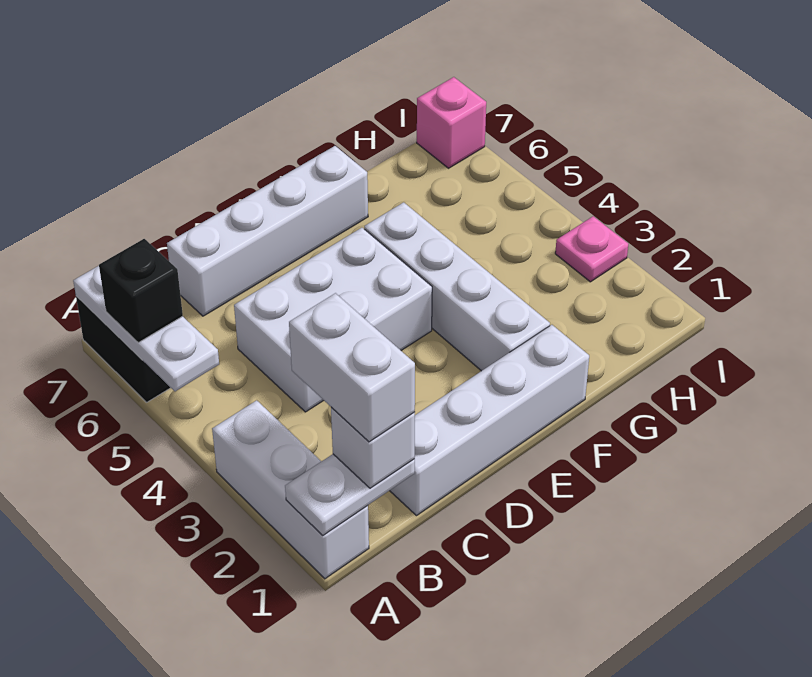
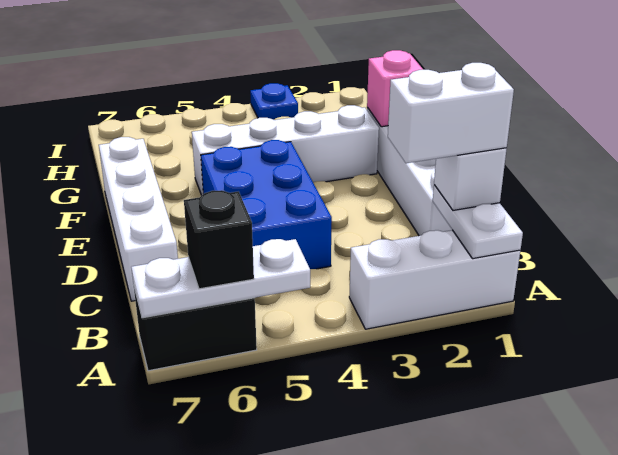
white brick C4:E5 level 1 -> blue brick C4:E5 level 1
pink plate I3 level 1 -> blue plate I3 level 1
pink brick I7 level 1 -> pink brick F1 level 2

